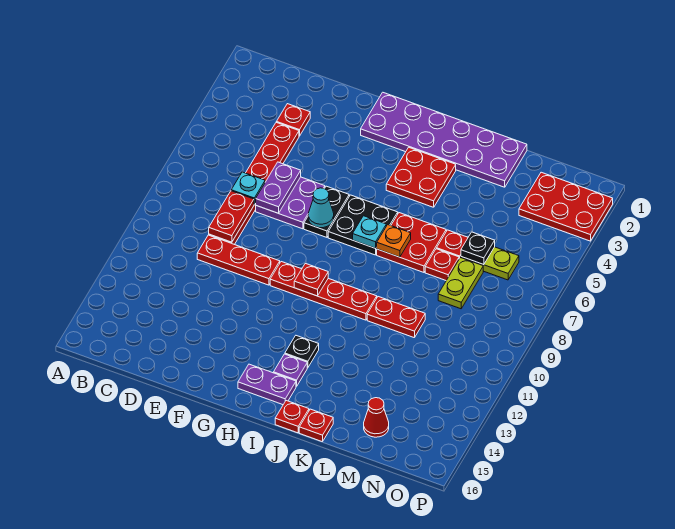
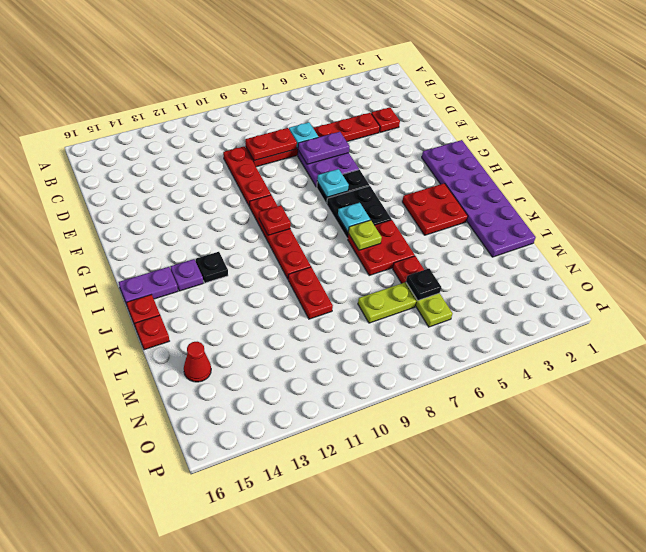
cyan cone G7 level 2 -> cyan plate G7 level 2
purple plate H15:I15 level 1 -> purple plate I15:I16 level 1
orange plate J7 level 2 -> lime plate J7 level 2
red plate L7 level 1 -> none
red plate N2:P3 level 1 -> none

